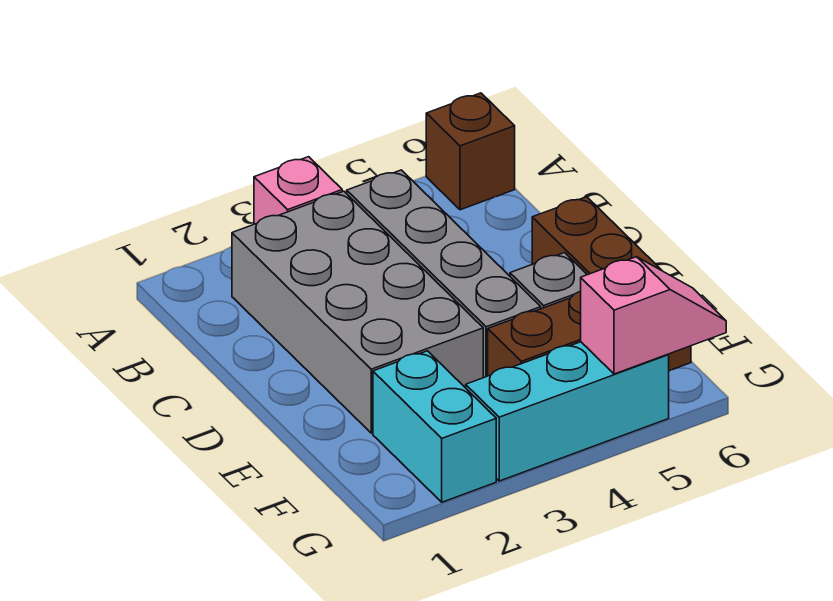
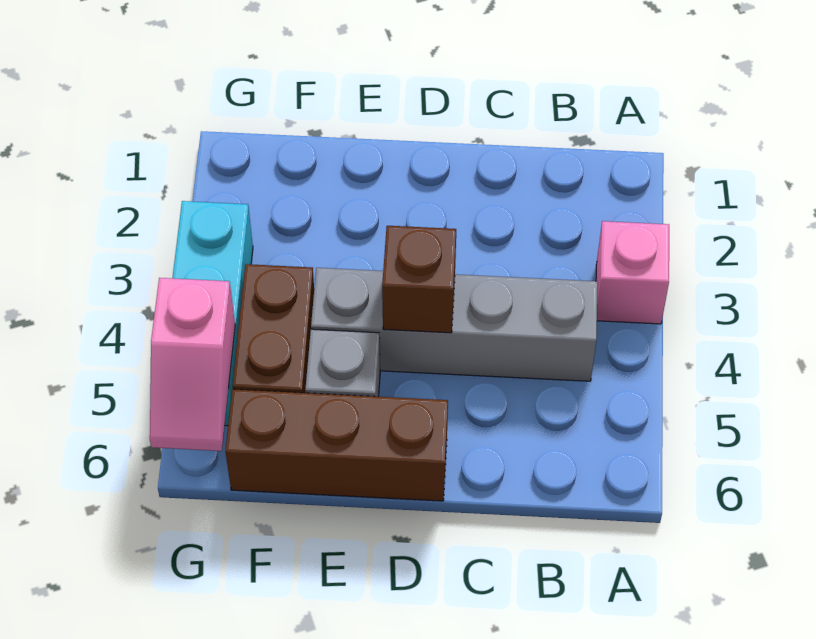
brown brick A6 level 1 -> brown brick D4 level 2
grey brick B2:E3 level 1 -> none
cyan brick F2:G2 level 1 -> none

